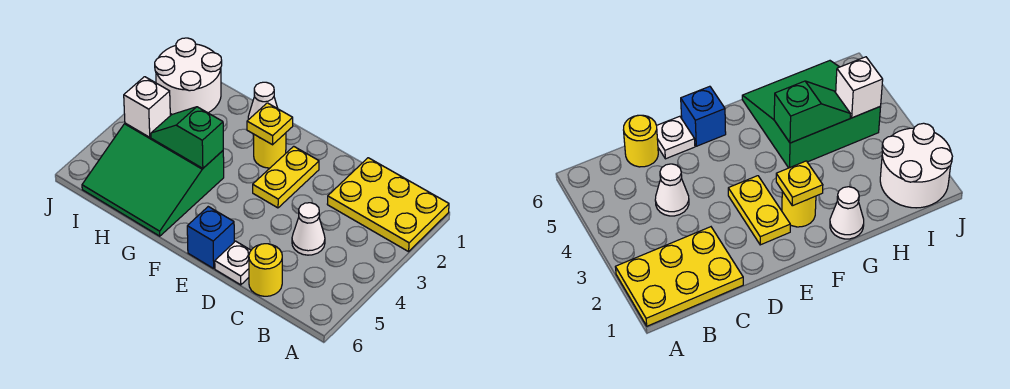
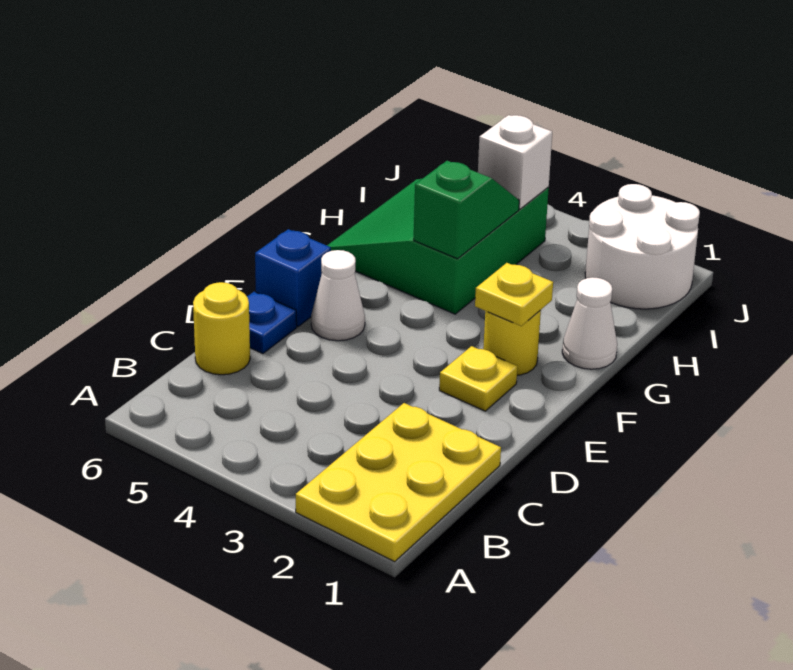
white cone C4 level 1 -> white cone E5 level 1
white plate D6 level 1 -> blue plate D6 level 1
yellow plate E2:E3 level 1 -> yellow plate E2 level 1

